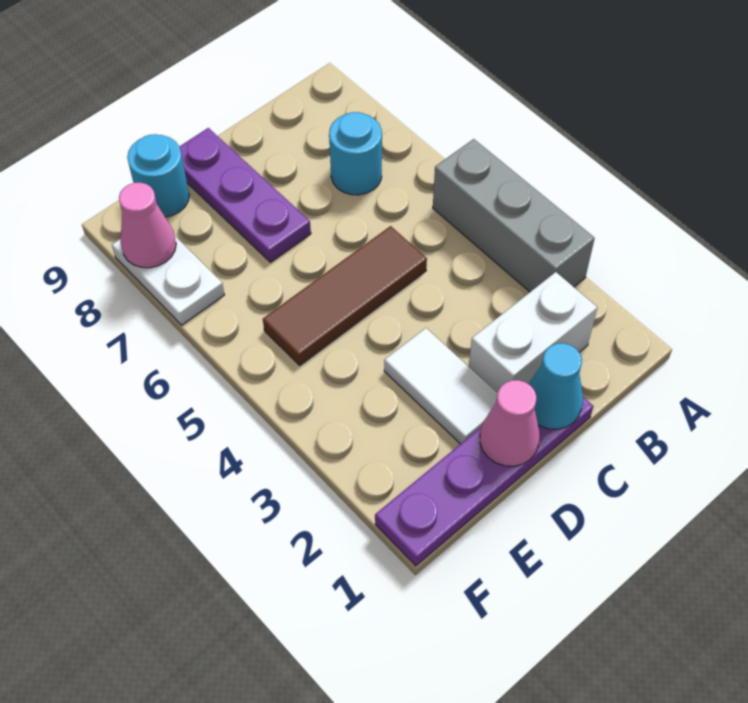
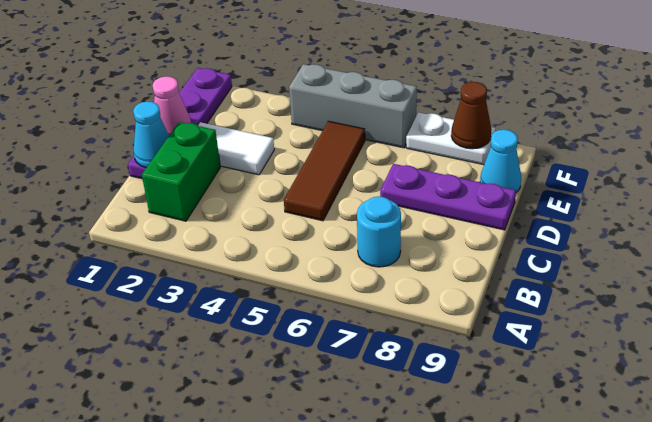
grey brick A3:A5 level 1 -> grey brick F4:F6 level 1
white brick B2:C2 level 1 -> green brick B2:C2 level 1
cyan round brick E9 level 1 -> cyan cone E9 level 1
pink cone F8 level 2 -> brown cone F8 level 2

